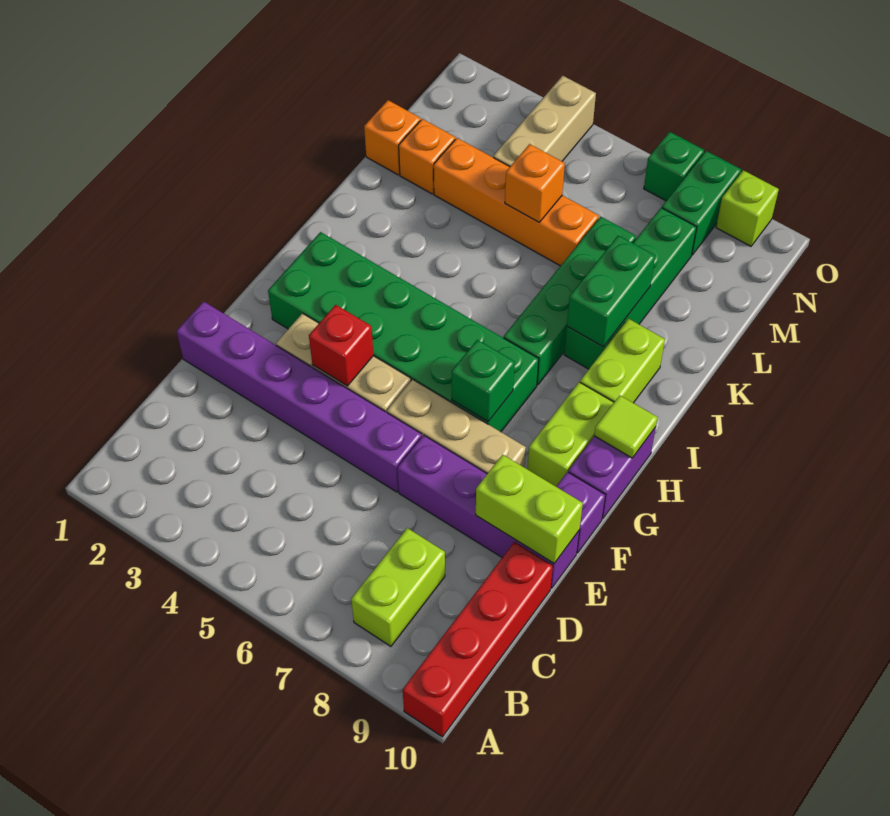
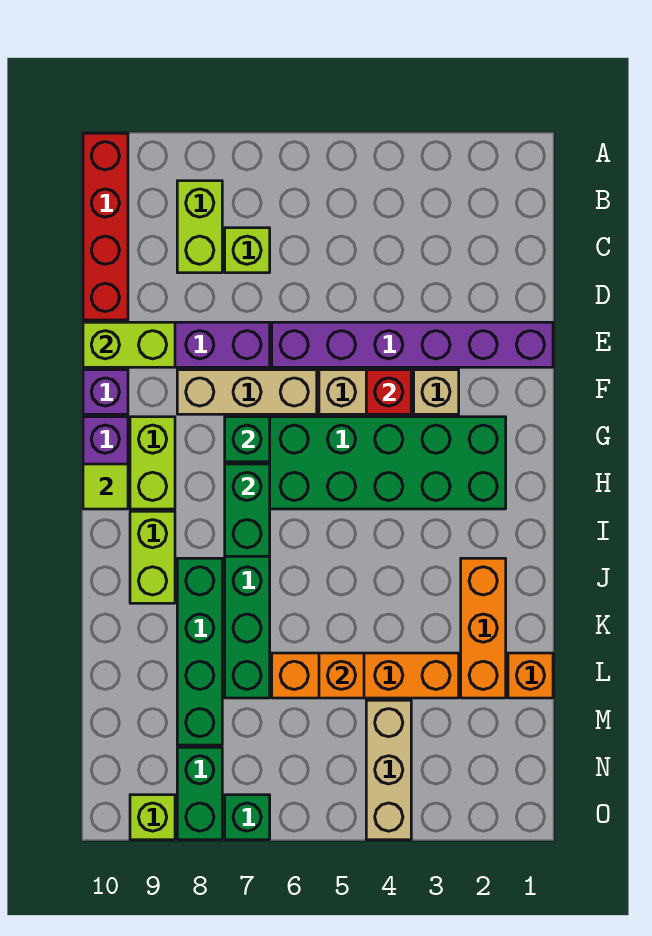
none -> lime brick C7 level 1
green brick J8:K8 level 2 -> green brick H7:I7 level 2
orange brick L2 level 1 -> orange brick J2:L2 level 1

